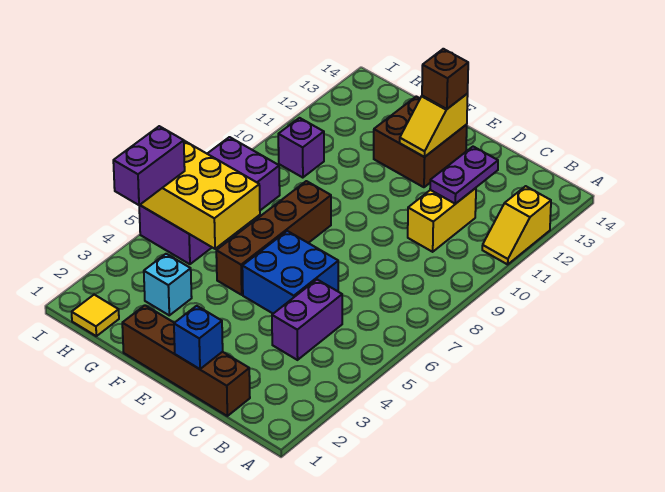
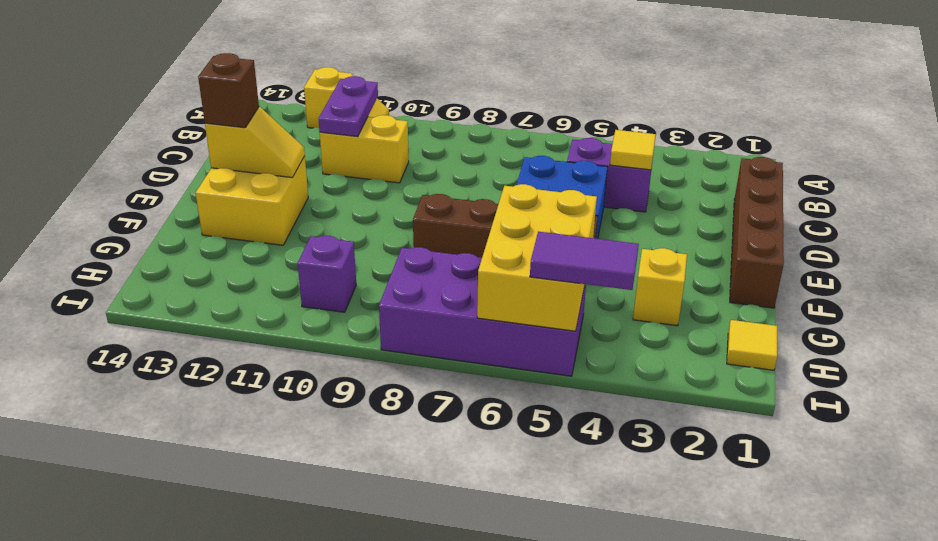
none -> yellow tile C4 level 2
purple plate C11:C12 level 2 -> purple plate B11:C11 level 2
blue brick D1 level 2 -> none
brown brick E12:F13 level 1 -> yellow brick E12:F13 level 1
cyan brick G3 level 1 -> yellow brick G3 level 1
purple brick I4:I5 level 3 -> purple tile I4:I5 level 3

